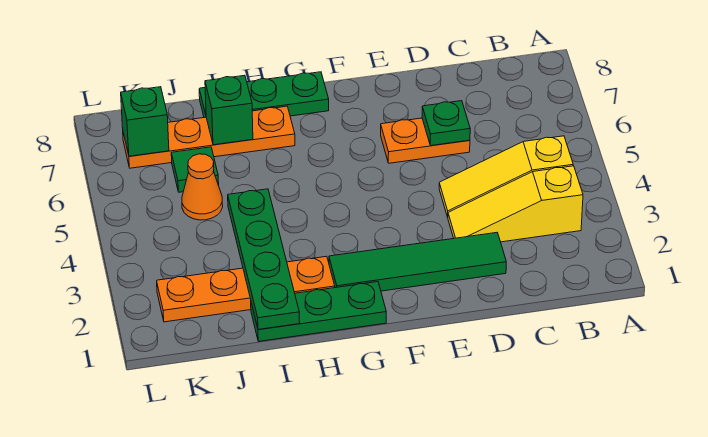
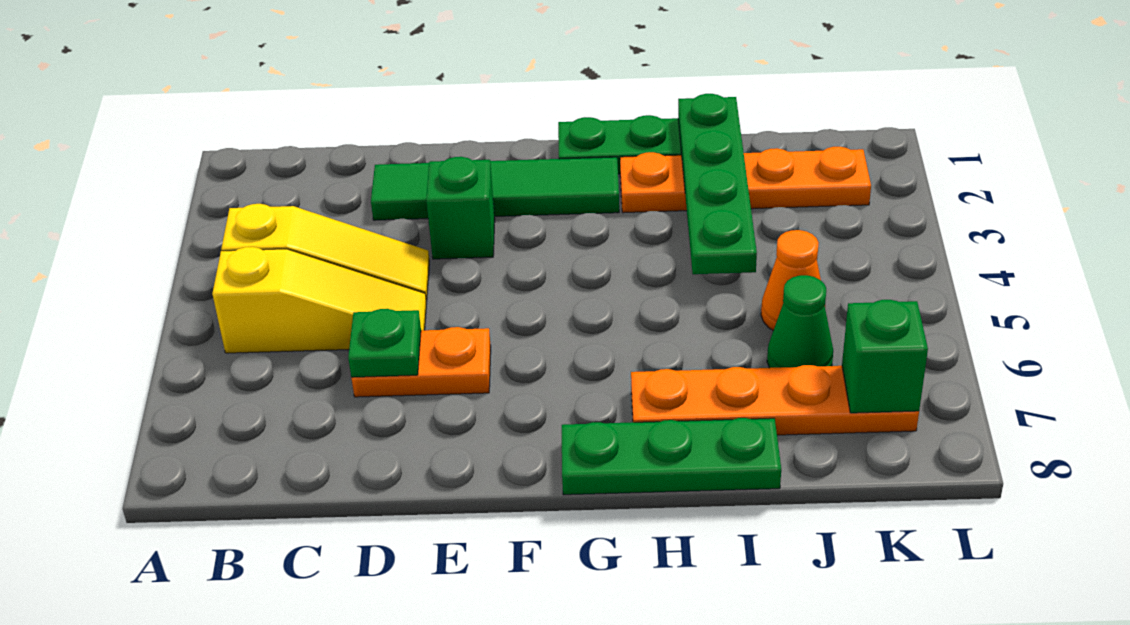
yellow slope B3:D3 level 1 top B -> yellow slope B5:D5 level 1 top B
green brick I7 level 2 -> green brick E3 level 1
green tile J6 level 1 -> green cone J6 level 1

